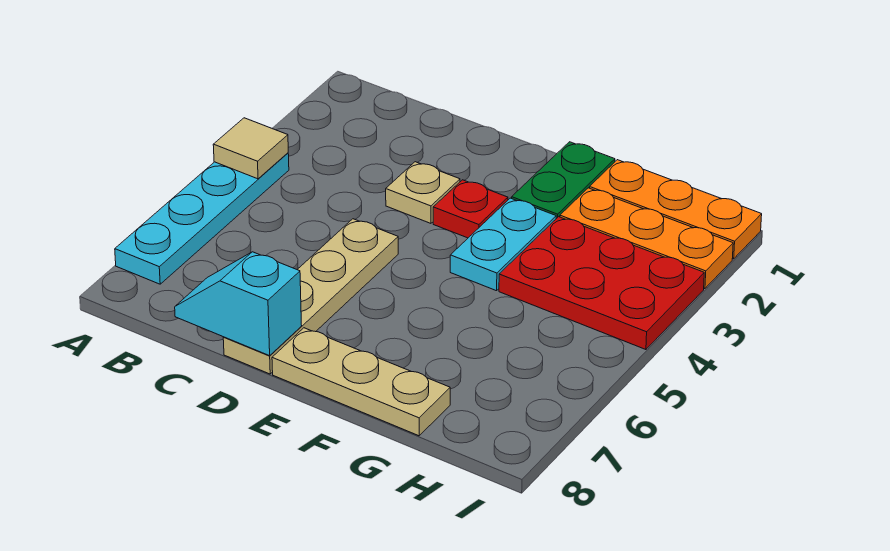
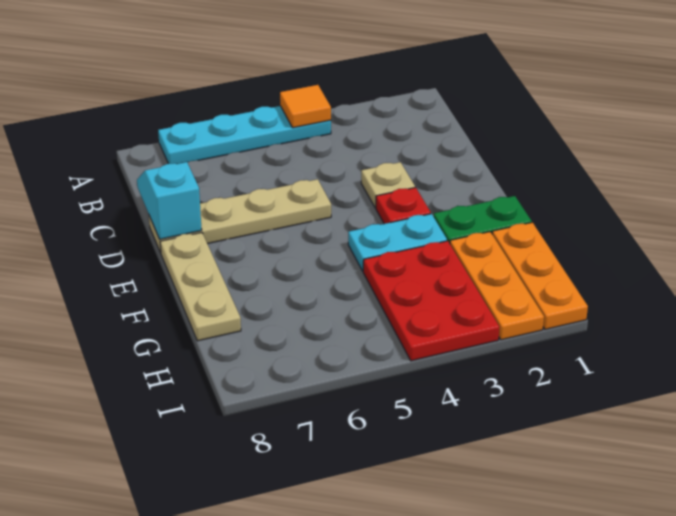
tan tile A4 level 2 -> orange tile A4 level 2

